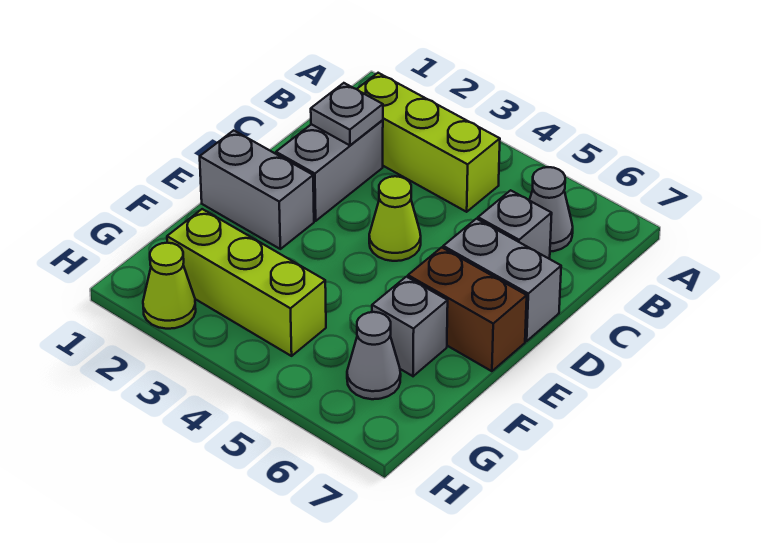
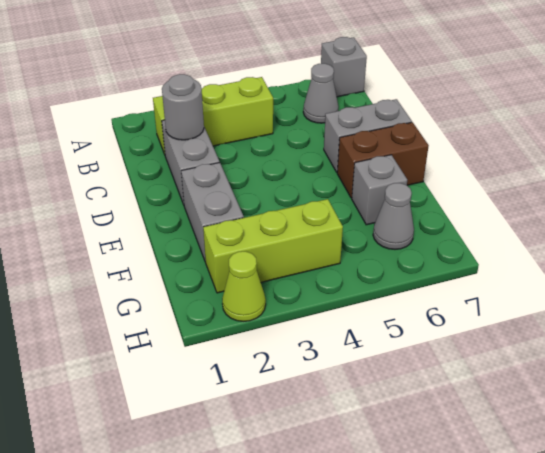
grey plate C2 level 2 -> grey round brick C2 level 2
grey brick C6 level 1 -> grey brick A7 level 1
lime cone D4 level 1 -> none
grey brick E1:E2 level 1 -> grey brick E2:F2 level 1

